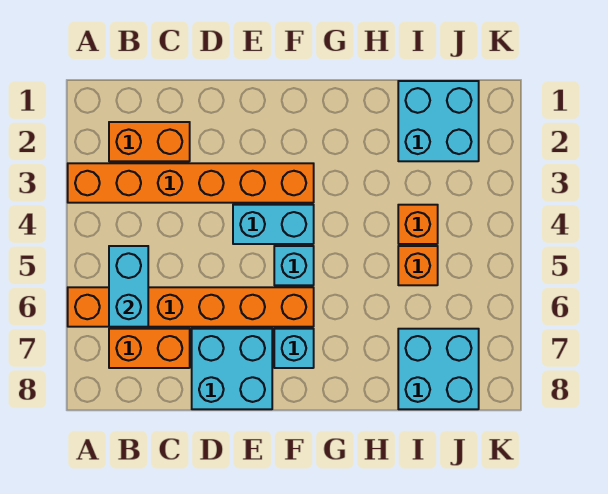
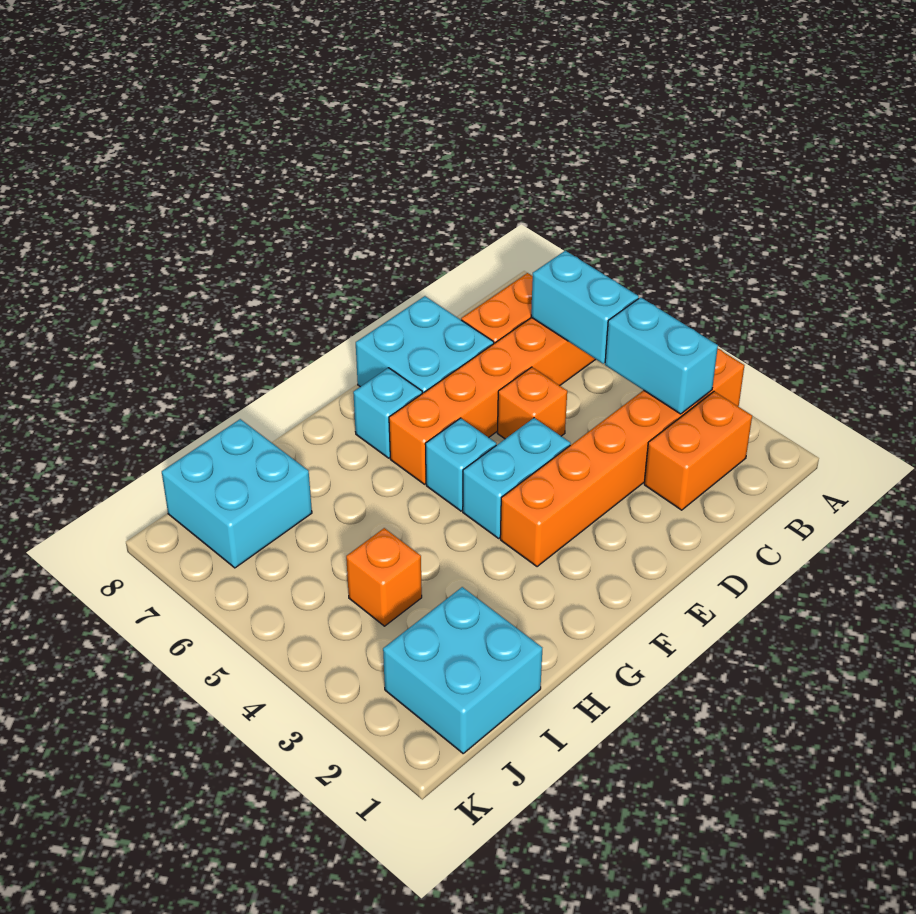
none -> cyan brick B3:B4 level 2
orange brick I5 level 1 -> orange brick D5 level 1

